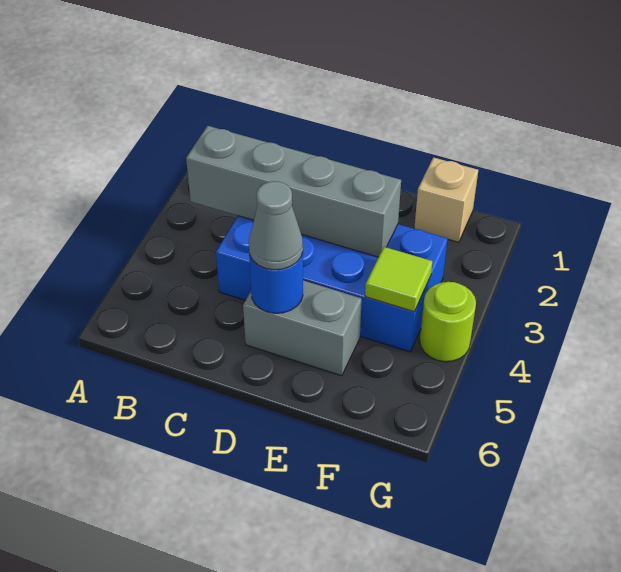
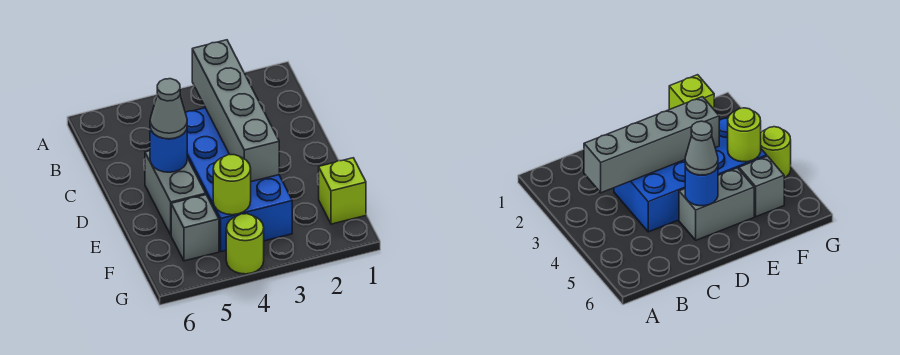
tan brick F1 level 1 -> lime brick F1 level 1
lime tile F4 level 2 -> lime round brick F4 level 2
none -> grey brick F5 level 1

